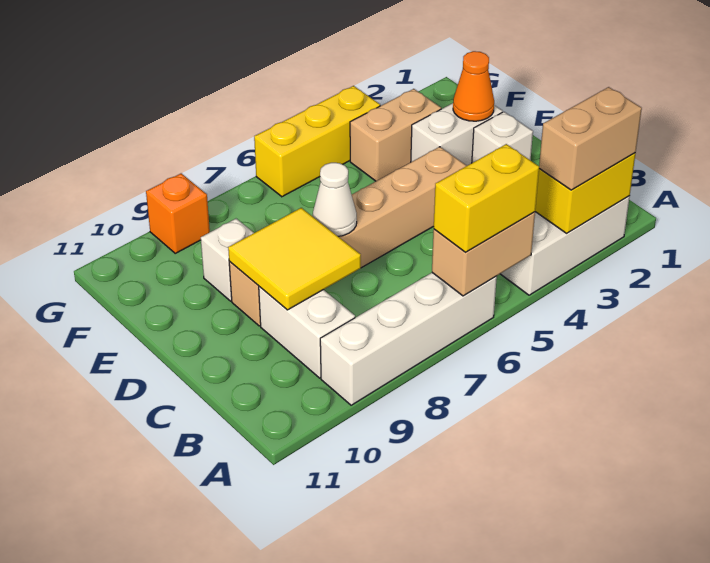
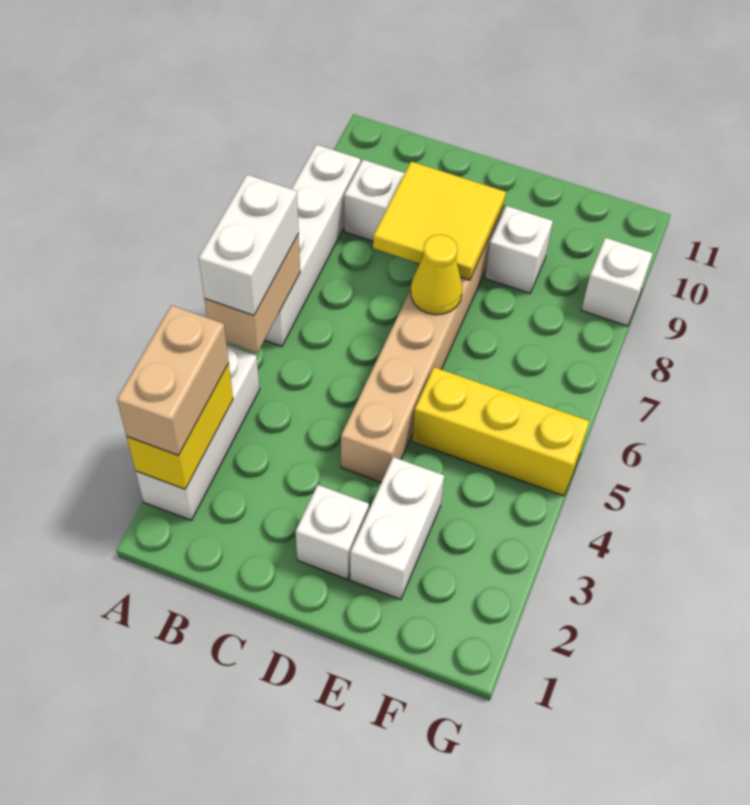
yellow brick A5:A6 level 3 -> white brick A5:A6 level 3
white cone D7 level 2 -> yellow cone D7 level 2
orange cone E2 level 2 -> none
tan brick F3:F4 level 1 -> none
yellow brick G4:G6 level 1 -> yellow brick E5:G5 level 1
orange brick G9 level 1 -> white brick G9 level 1

